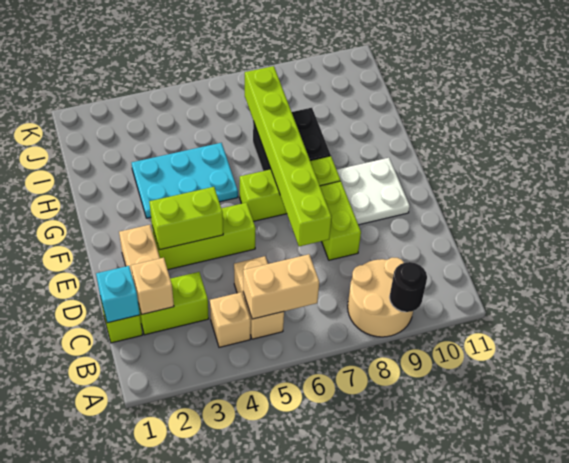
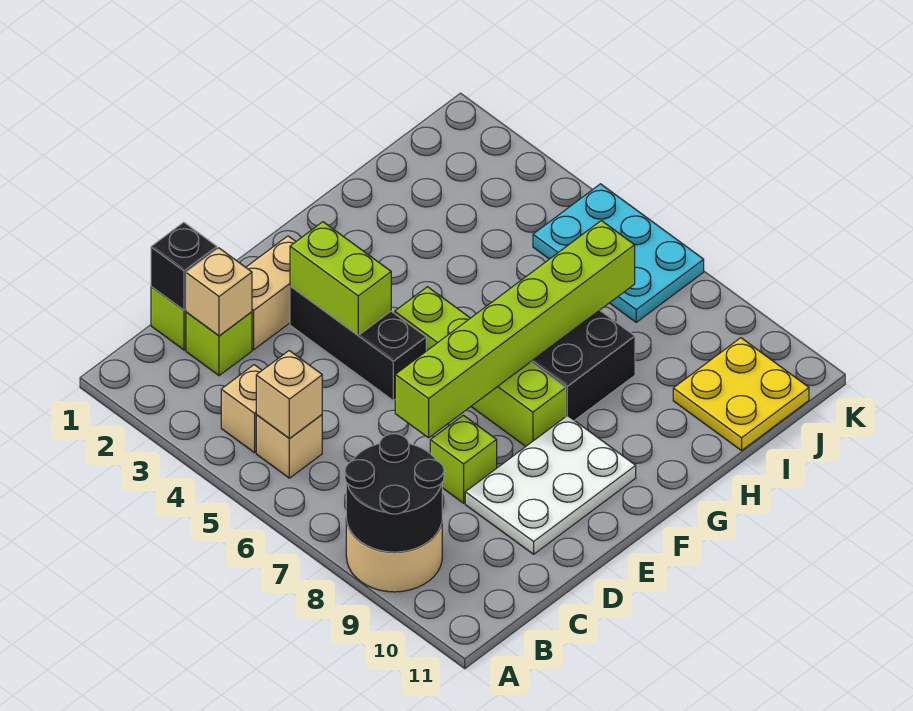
black round brick A9 level 2 -> black round brick A8:B9 level 2
tan brick B5:C5 level 1 -> tan brick B5 level 1
tan brick B5:B6 level 2 -> tan brick B5 level 2
cyan brick C1 level 2 -> black brick C1 level 2
lime brick C2:C3 level 1 -> lime brick C2 level 1
lime brick D8:E8 level 1 -> lime brick D8 level 1
lime brick E3:E5 level 1 -> black brick E3:E5 level 1
white plate E9:F10 level 1 -> white plate D9:F10 level 1
lime brick F6:F8 level 1 -> lime brick F5:F8 level 1
cyan plate G3:H5 level 1 -> cyan plate J5:K7 level 1
none -> yellow plate I10:J11 level 1

